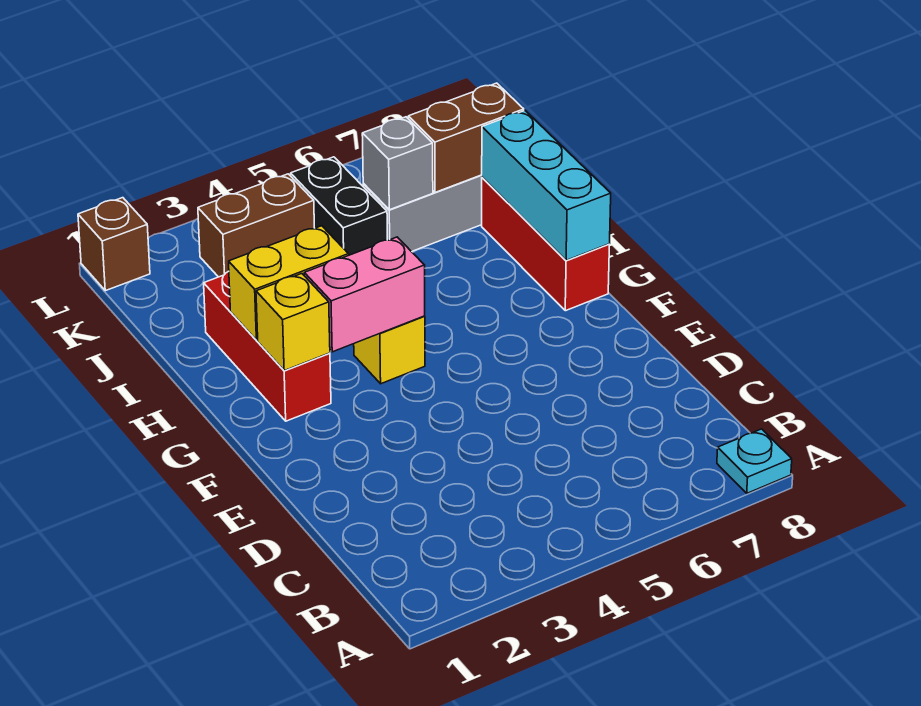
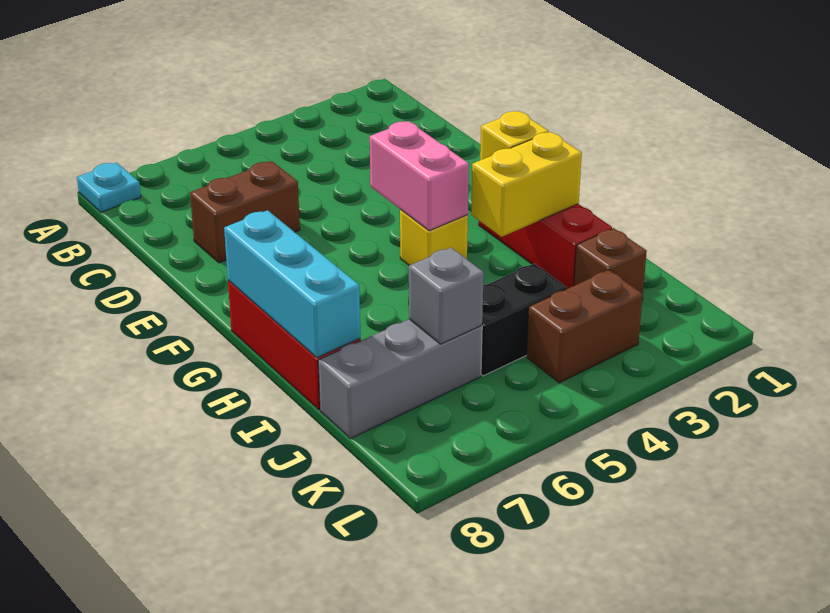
pink brick G3:G4 level 2 -> pink brick F4:G4 level 2
black brick J5:K5 level 1 -> black brick J4:J5 level 1
brown brick J7:J8 level 2 -> brown brick D6:D7 level 1
brown brick L1 level 1 -> brown brick J2 level 1

